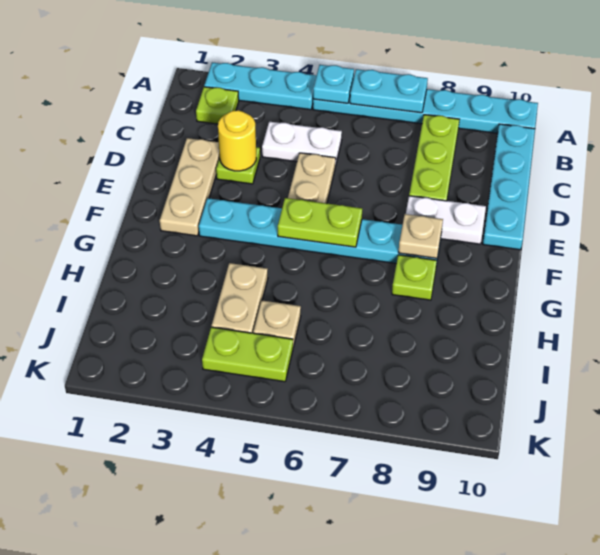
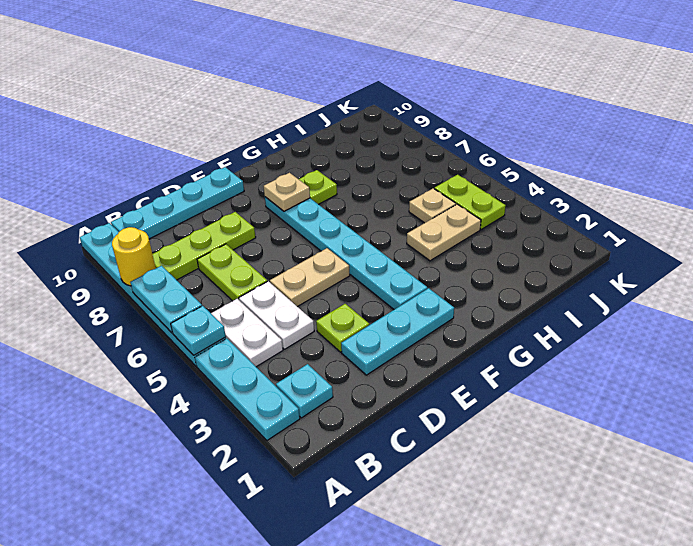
lime plate B2 level 1 -> cyan plate B2 level 1
tan plate D2:F2 level 1 -> cyan plate D2:F2 level 1
yellow round brick D3 level 2 -> yellow round brick A8 level 2
white plate E8:E9 level 1 -> white plate B4:B5 level 1
lime plate F5:F6 level 2 -> lime plate C6:C7 level 1

